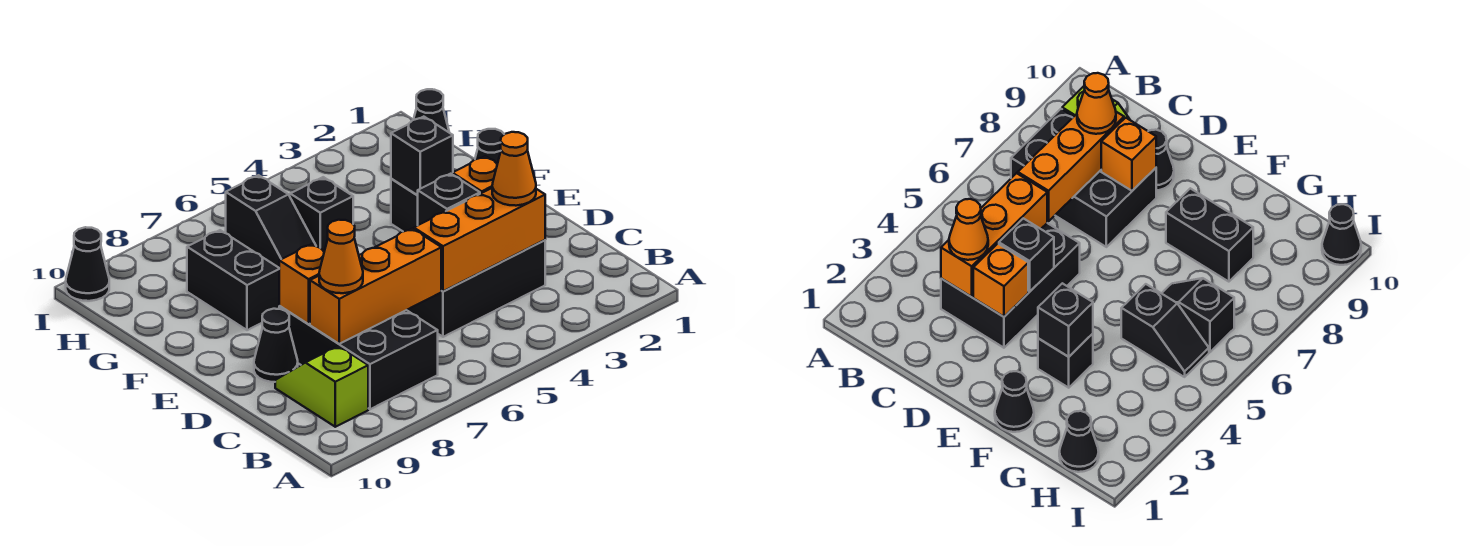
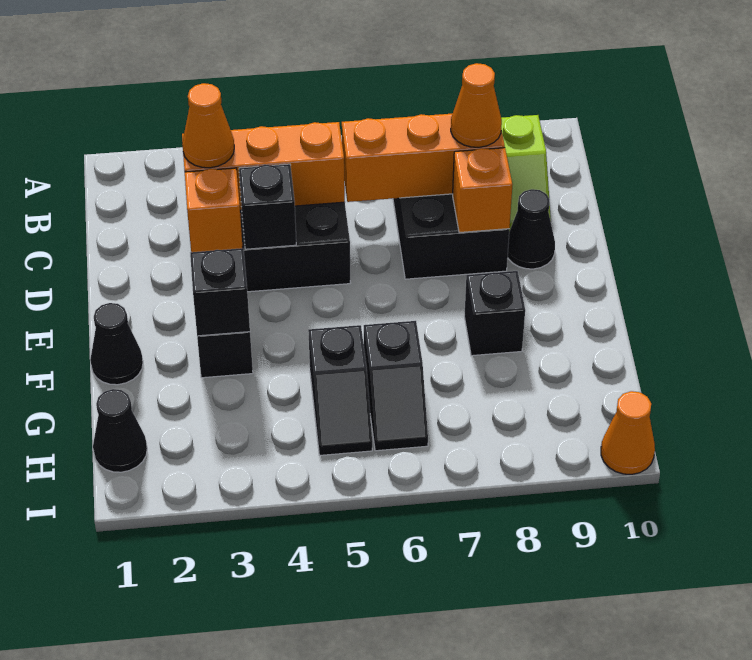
black brick F8:G8 level 1 -> black brick F8 level 1
black slope G6:H6 level 1 top H -> black slope G6:H6 level 1 top G
black cone I10 level 1 -> orange cone I10 level 1

